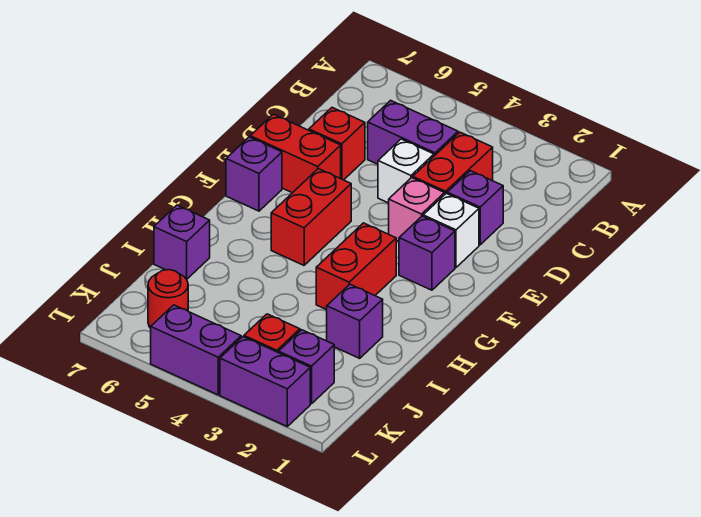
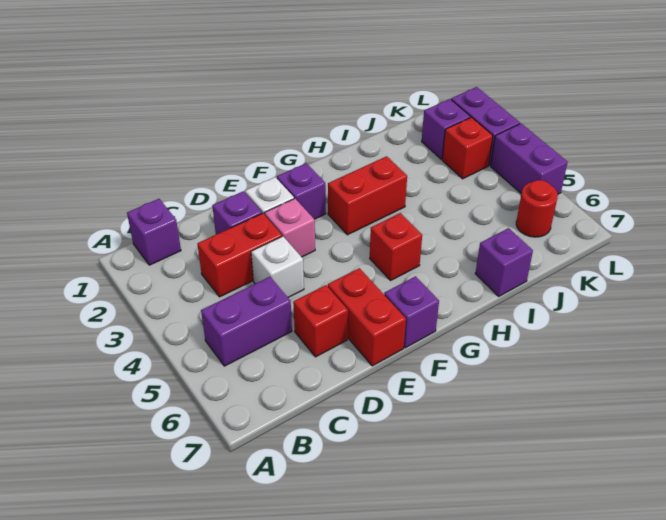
purple brick C4:C5 level 1 -> purple brick B5:C5 level 1
red brick F5:G5 level 1 -> red brick G5 level 1
purple brick I2 level 1 -> purple brick B1 level 1

